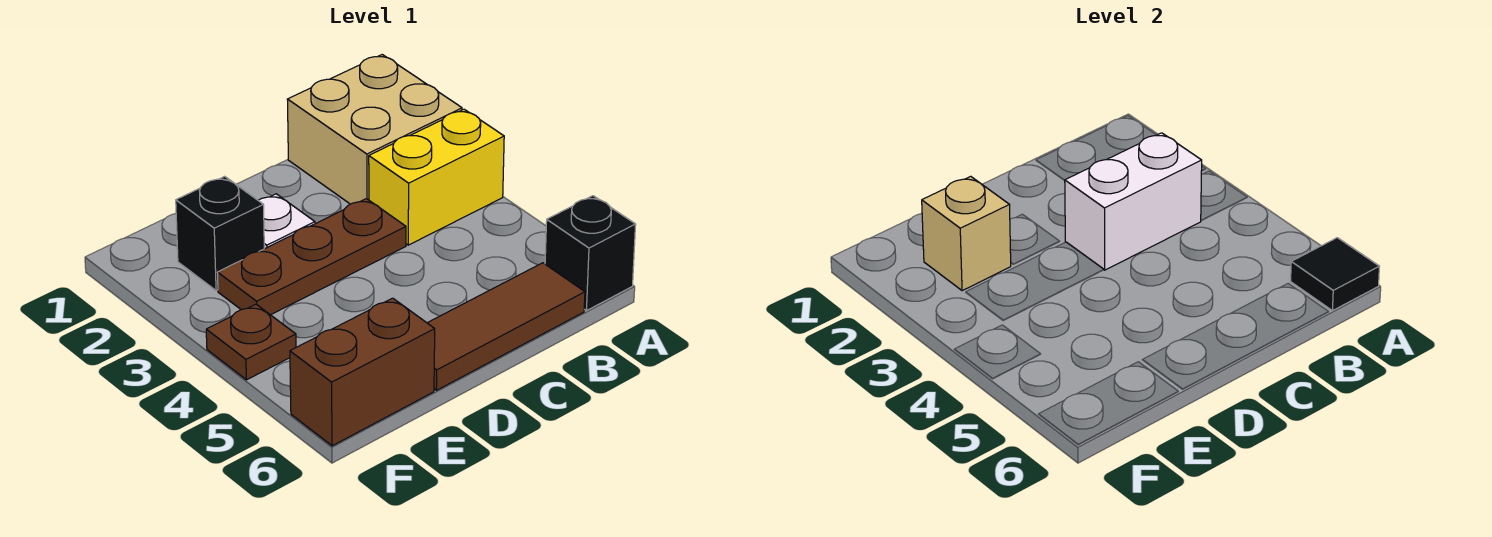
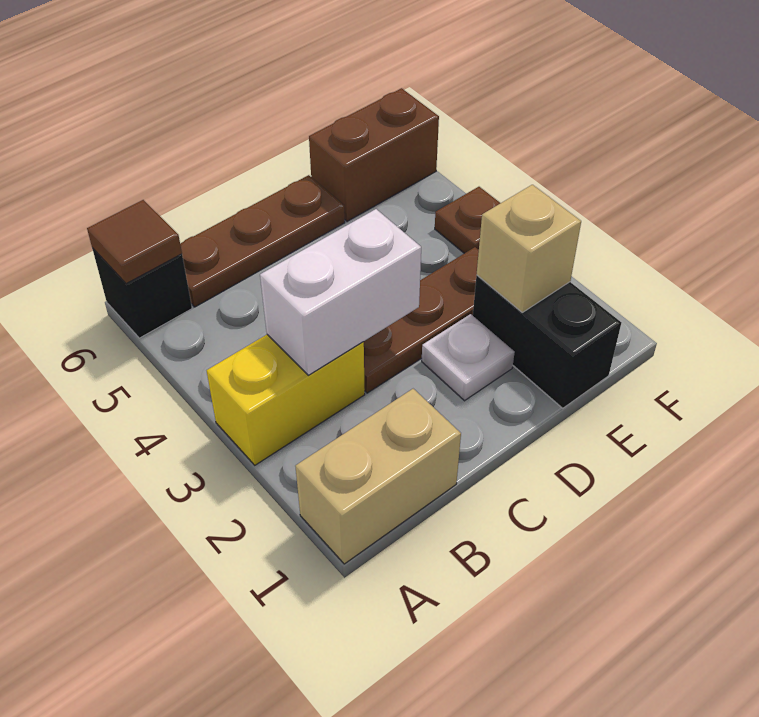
tan brick A1:B2 level 1 -> tan brick A1:B1 level 1
black tile A6 level 2 -> brown tile A6 level 2
brown tile B6:D6 level 1 -> brown plate B6:D6 level 1
black brick E2 level 1 -> black brick E1:E2 level 1

